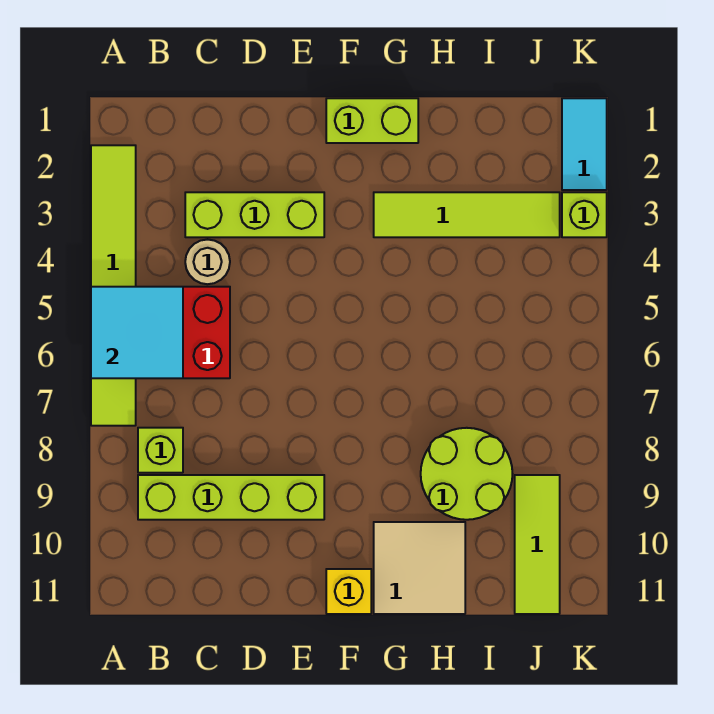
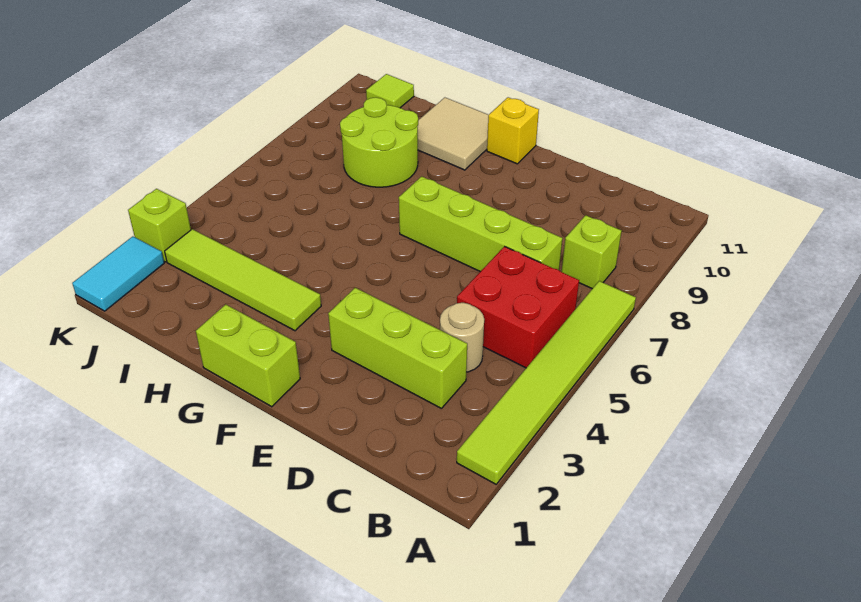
cyan tile A5:B6 level 2 -> none
lime brick B9:E9 level 1 -> lime brick C7:F7 level 1
lime tile J9:J11 level 1 -> lime tile J11 level 1

